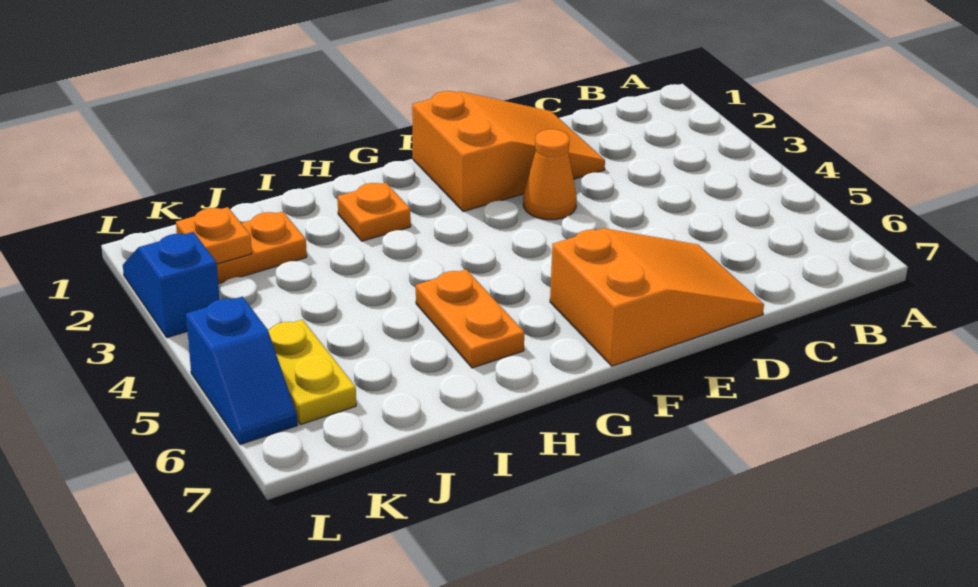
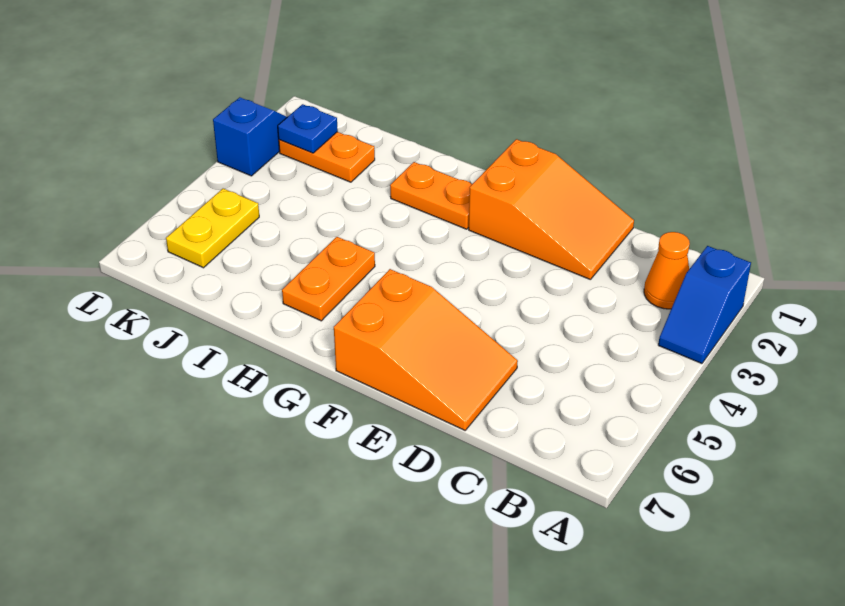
orange cone E3 level 1 -> orange cone B2 level 1
orange plate H2 level 1 -> orange plate G2:H2 level 1
orange plate K2 level 2 -> blue plate K2 level 2
blue slope L5:L6 level 1 top 5 -> blue slope A2:A3 level 1 top 2

